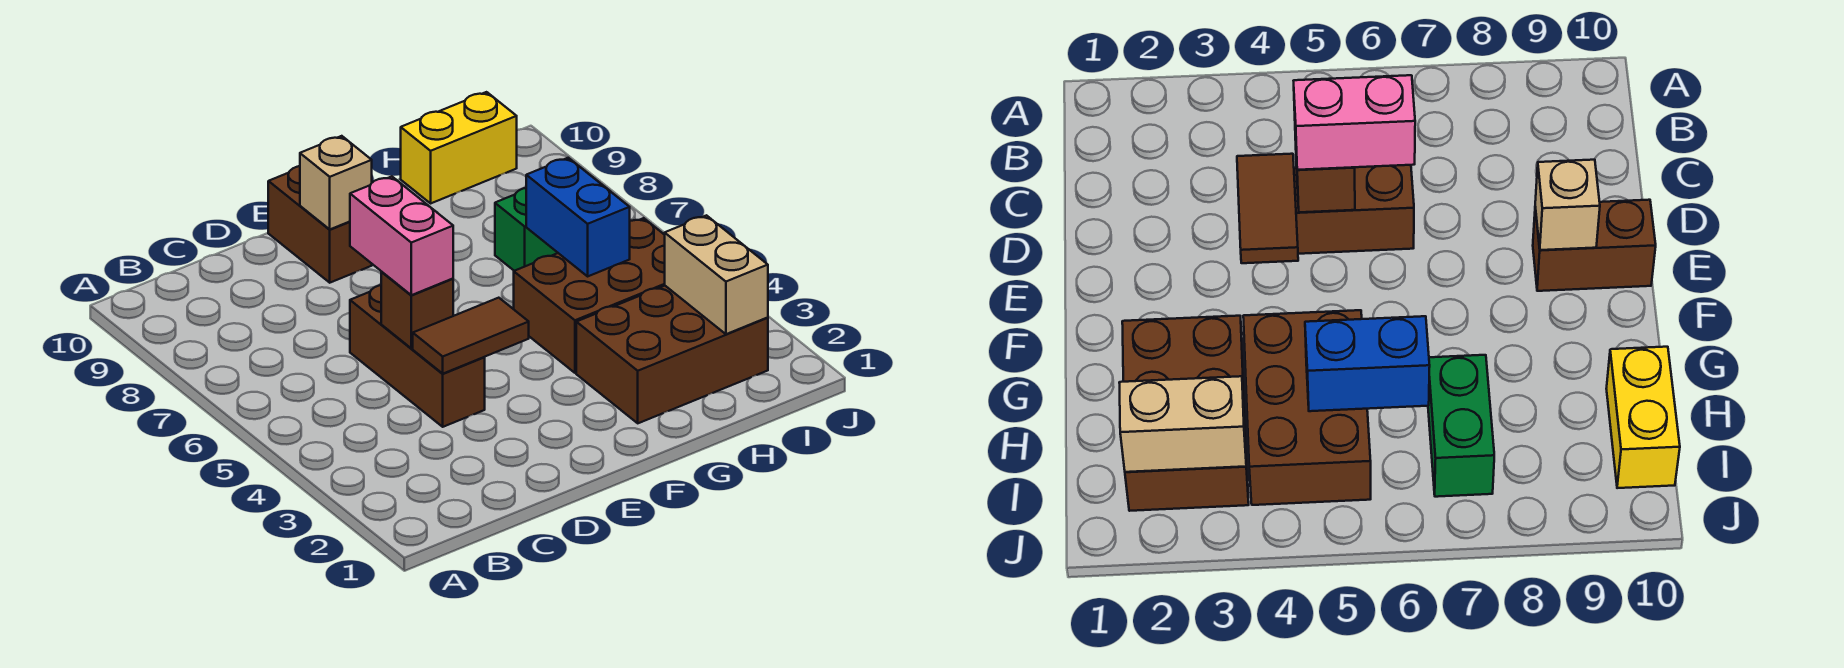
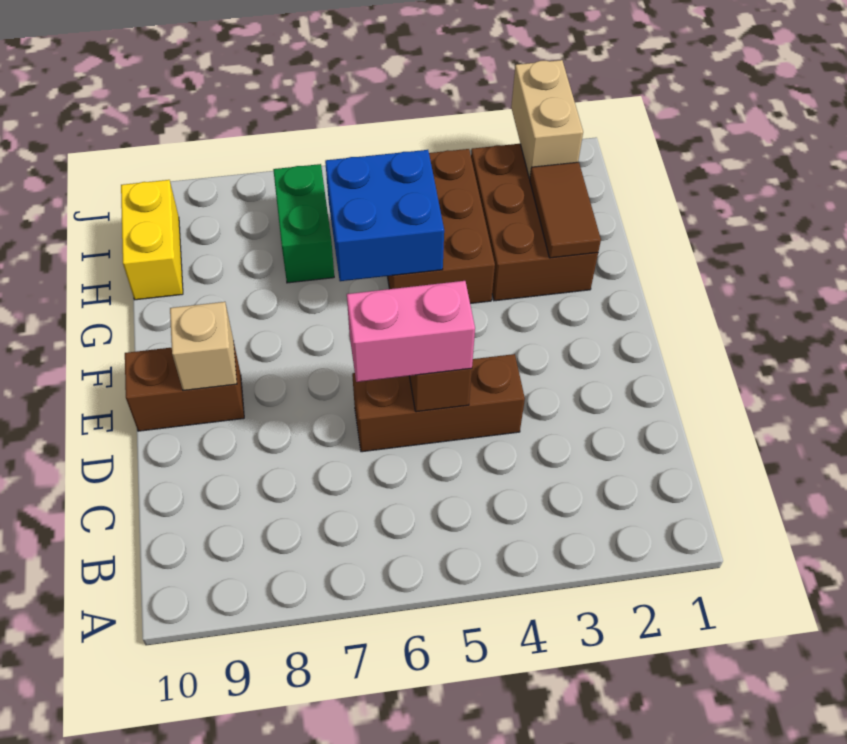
brown tile D4:E4 level 2 -> brown tile G2:H2 level 2
blue brick H5:H6 level 2 -> blue brick G5:H6 level 2
tan brick I2:I3 level 2 -> tan brick I2:J2 level 2

